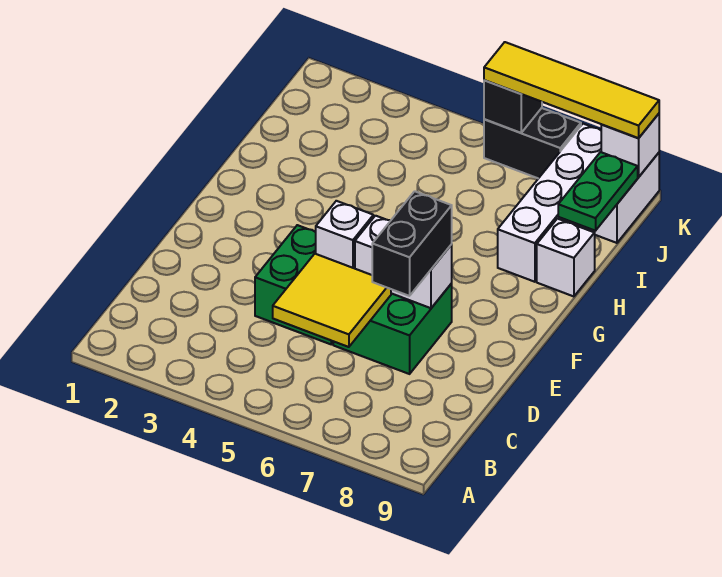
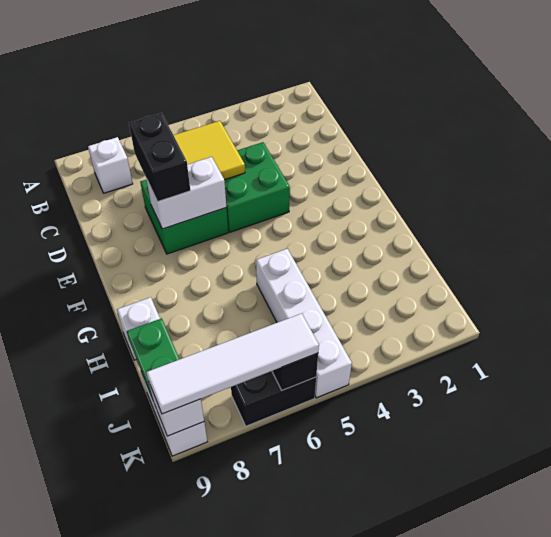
white brick E5 level 2 -> white brick B8 level 1
white brick H8:K8 level 1 -> white brick H5:K5 level 1
yellow tile K6:K9 level 3 -> white tile K6:K9 level 3

